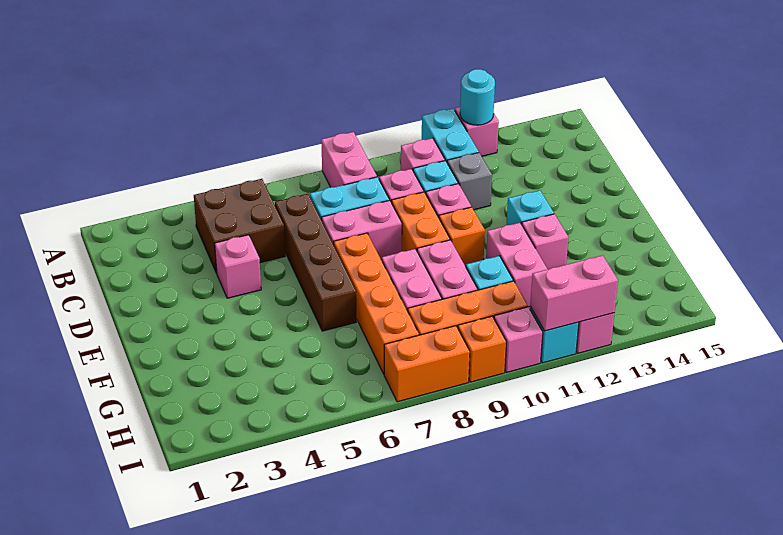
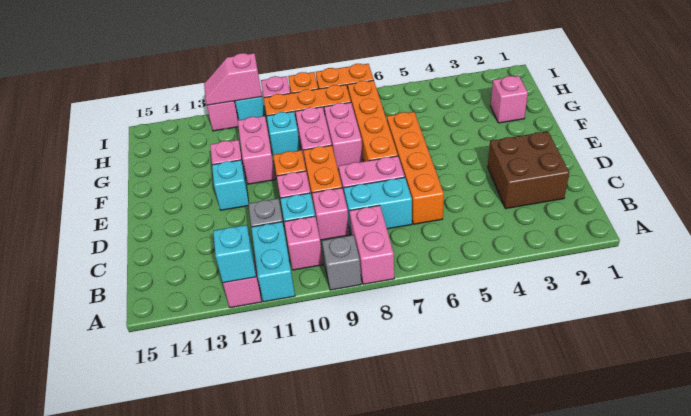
none -> grey brick A9 level 1
cyan round brick A12 level 2 -> cyan brick A12 level 2
brown brick B4:C5 level 1 -> brown brick C2:D3 level 1
brown brick C6:F6 level 1 -> orange brick C6:F6 level 1
pink brick D4 level 1 -> pink brick G2 level 1
pink brick I11:I12 level 2 -> pink slope I11:I12 level 2 top 11

